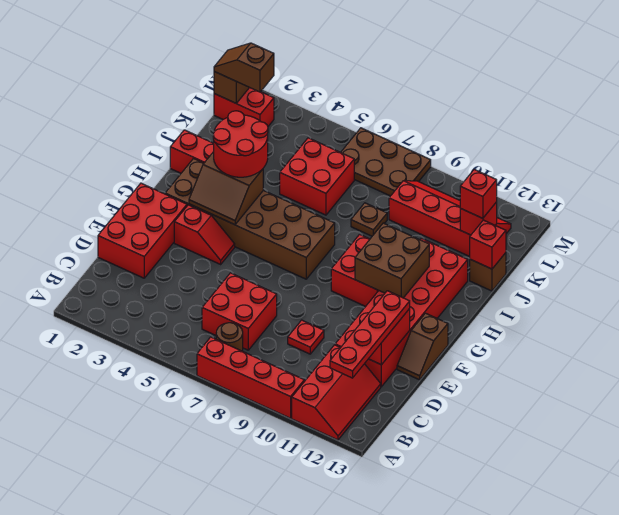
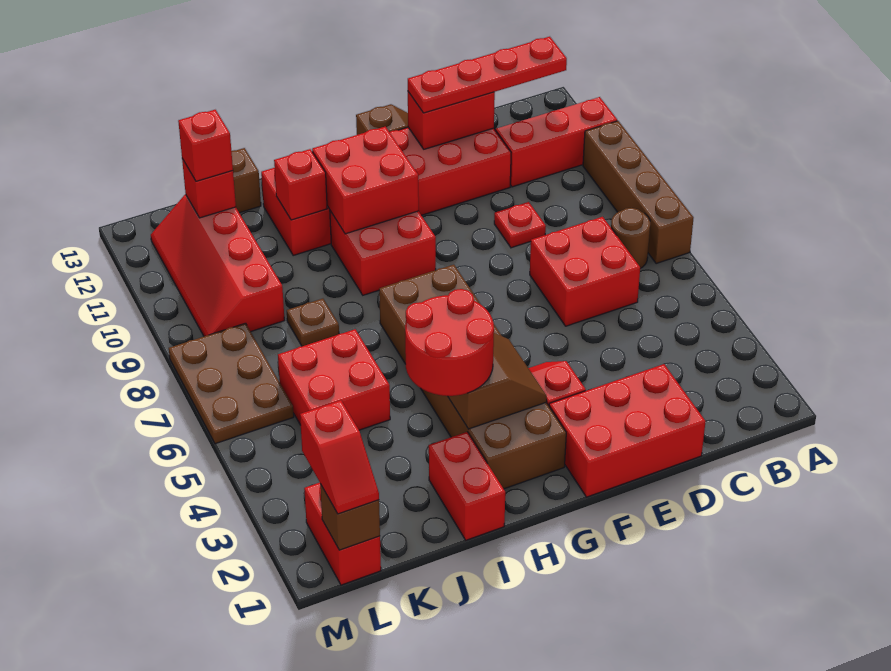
red brick A7:A10 level 1 -> brown brick A7:A10 level 1
brown brick G10:H11 level 2 -> red brick G10:H11 level 2
red brick J13 level 2 -> red brick I11 level 2
brown slope L1:L2 level 3 top 2 -> red slope L1:L2 level 3 top 2

